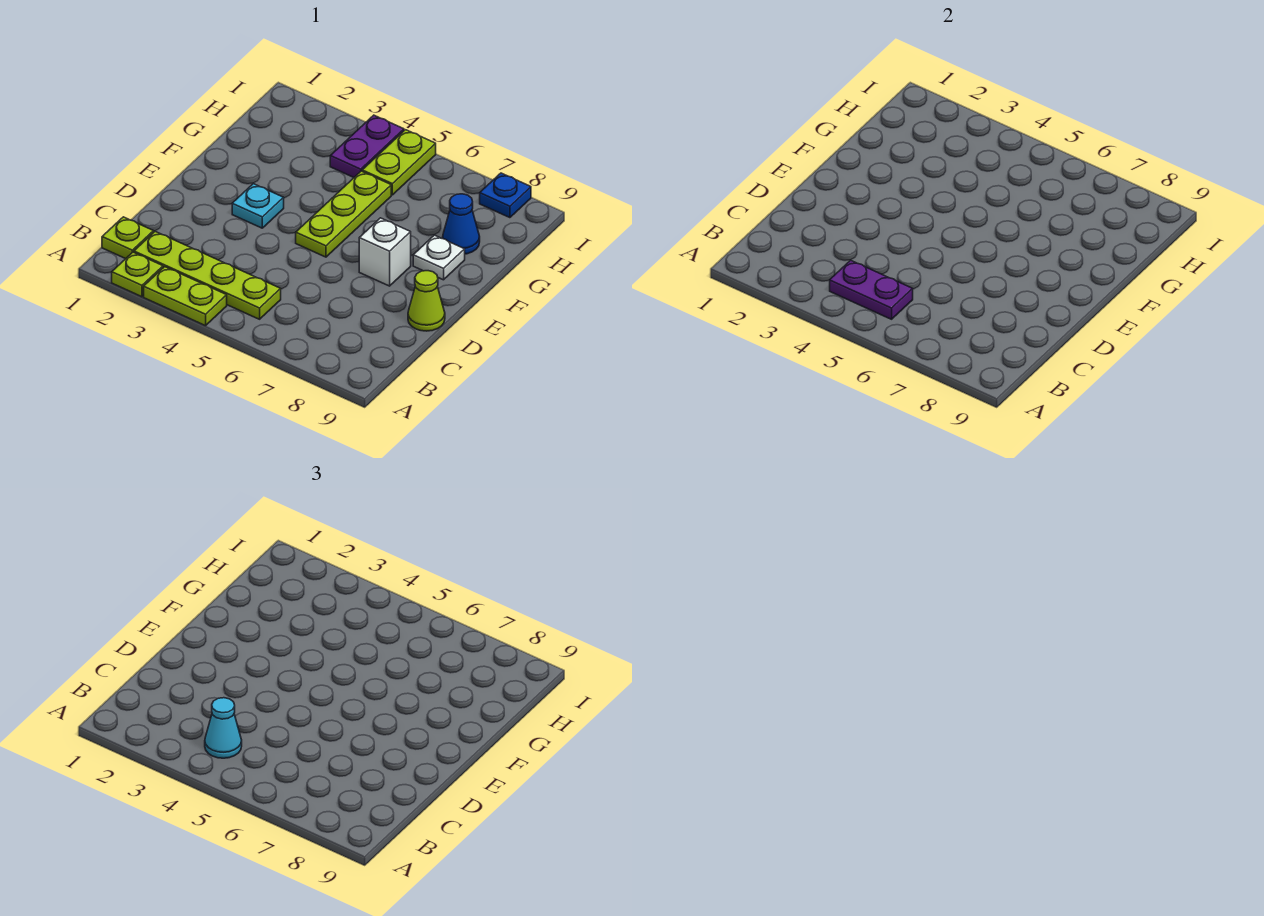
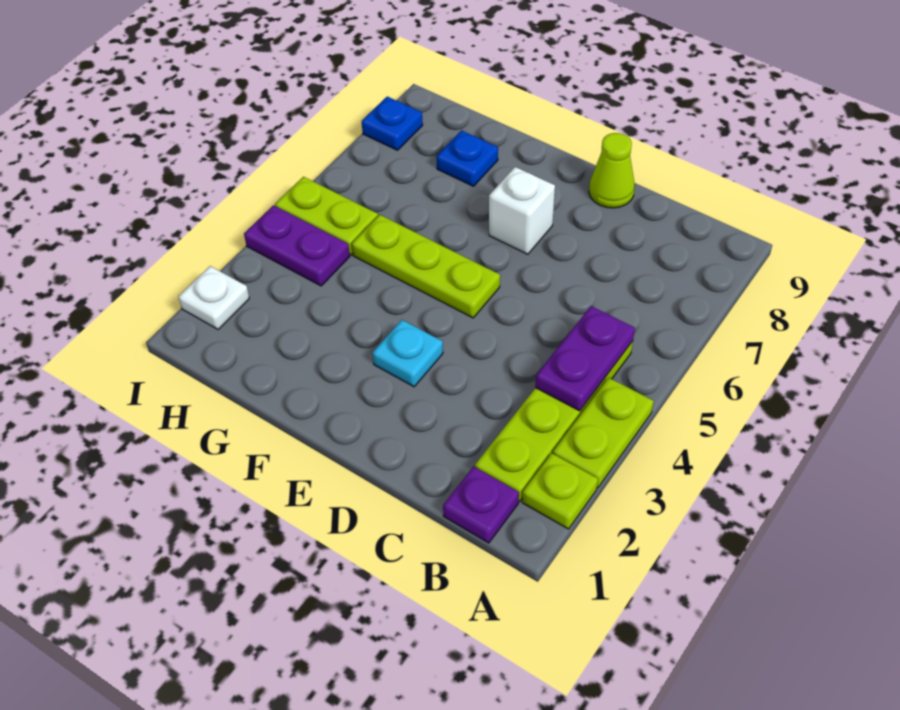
lime plate B1 level 1 -> purple plate B1 level 1
cyan cone B4 level 3 -> none
white plate F8 level 1 -> white plate I2 level 1
blue cone G8 level 1 -> blue plate G8 level 1

